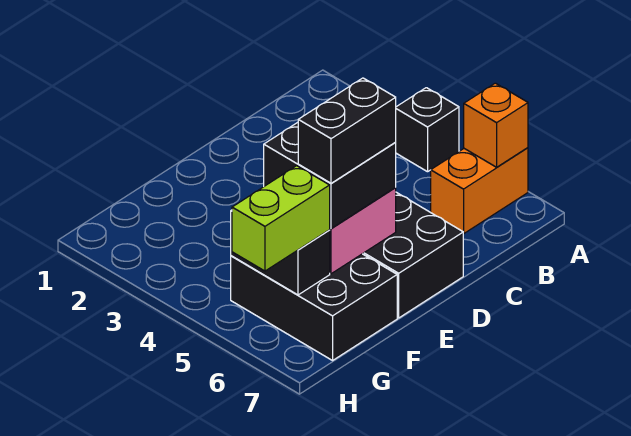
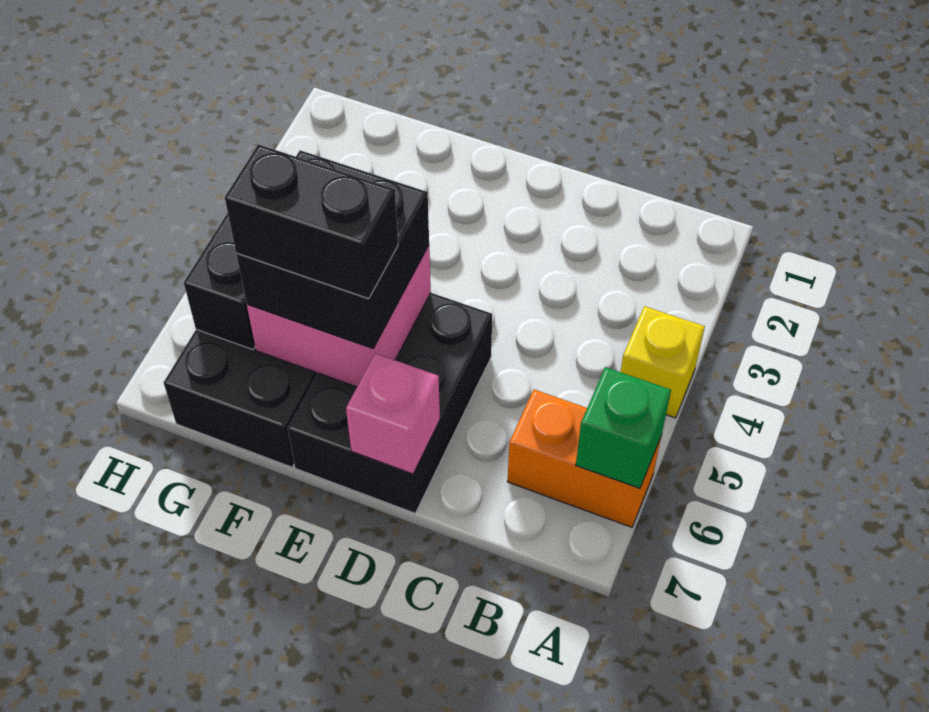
black brick A4 level 1 -> yellow brick A4 level 1
orange brick A6 level 2 -> green brick A6 level 2
none -> pink brick D7 level 2
lime brick G6:H6 level 3 -> none

